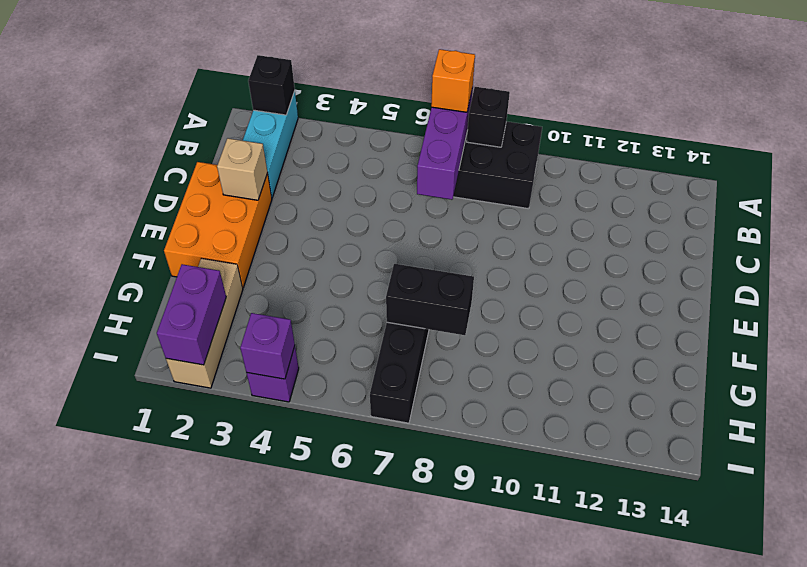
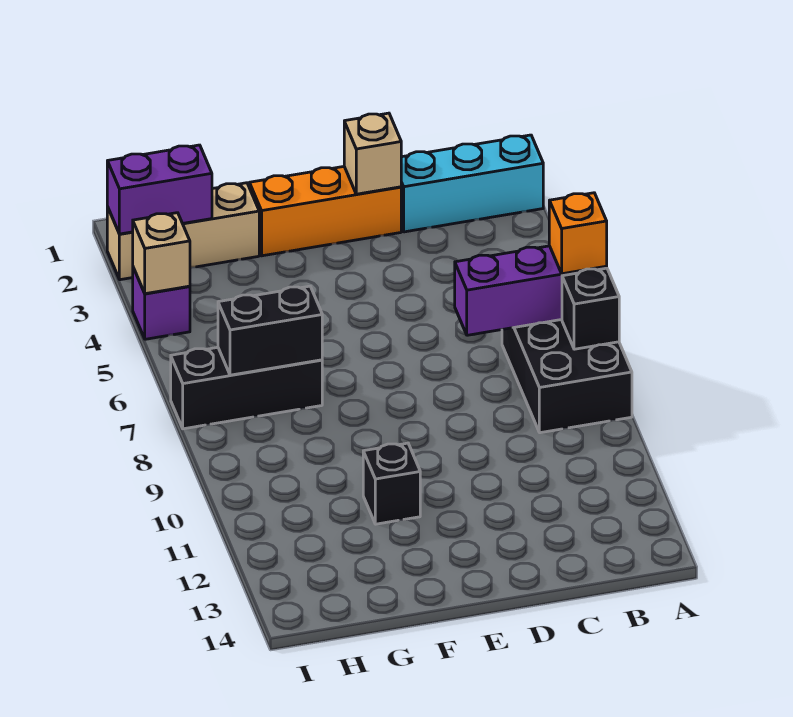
black brick A2 level 2 -> black brick F11 level 1
orange brick D1:F2 level 1 -> orange brick D2:F2 level 1
black brick G7:G8 level 2 -> black brick G7:H7 level 2
purple brick I4 level 2 -> tan brick I4 level 2

